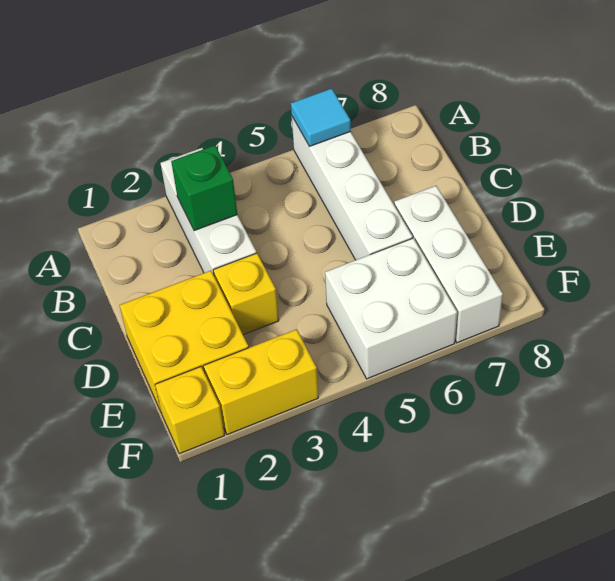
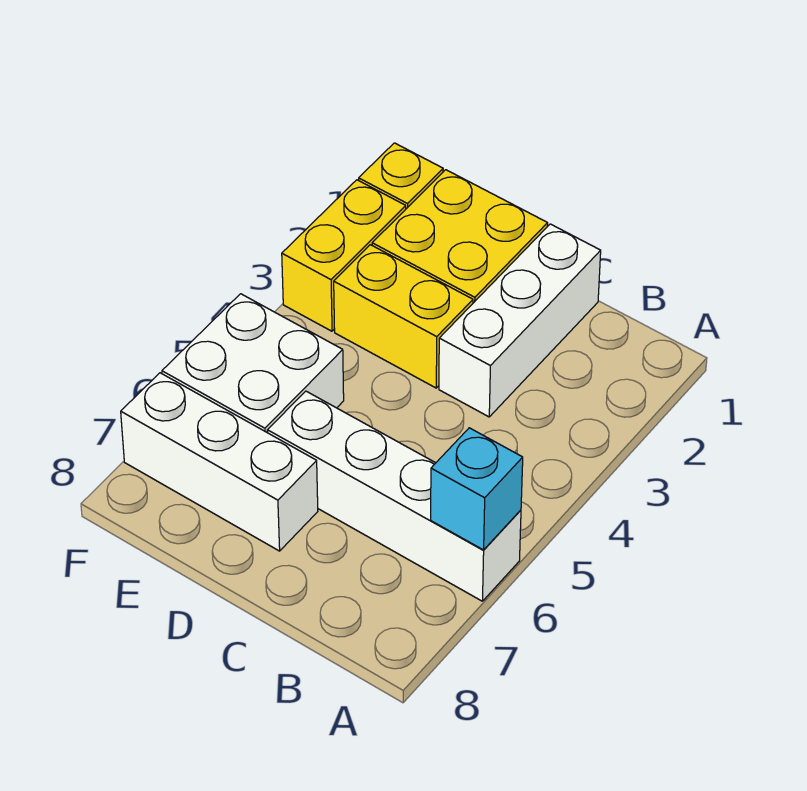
white brick A3:C3 level 1 -> white brick C1:C3 level 1
cyan tile A6 level 2 -> cyan brick A6 level 2
green brick B3 level 2 -> none
yellow brick D3 level 1 -> yellow brick D3:E3 level 1

